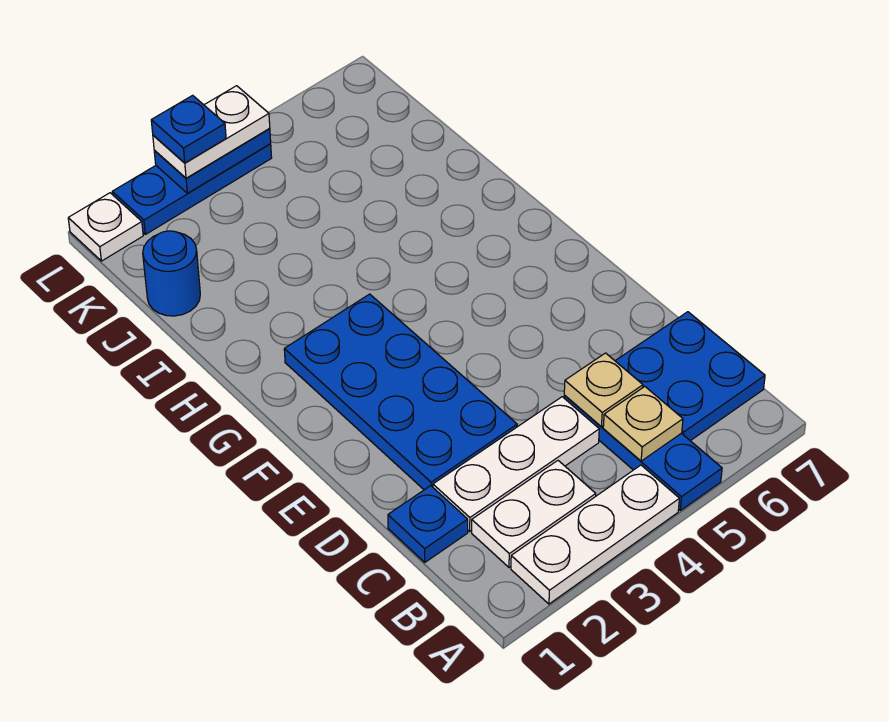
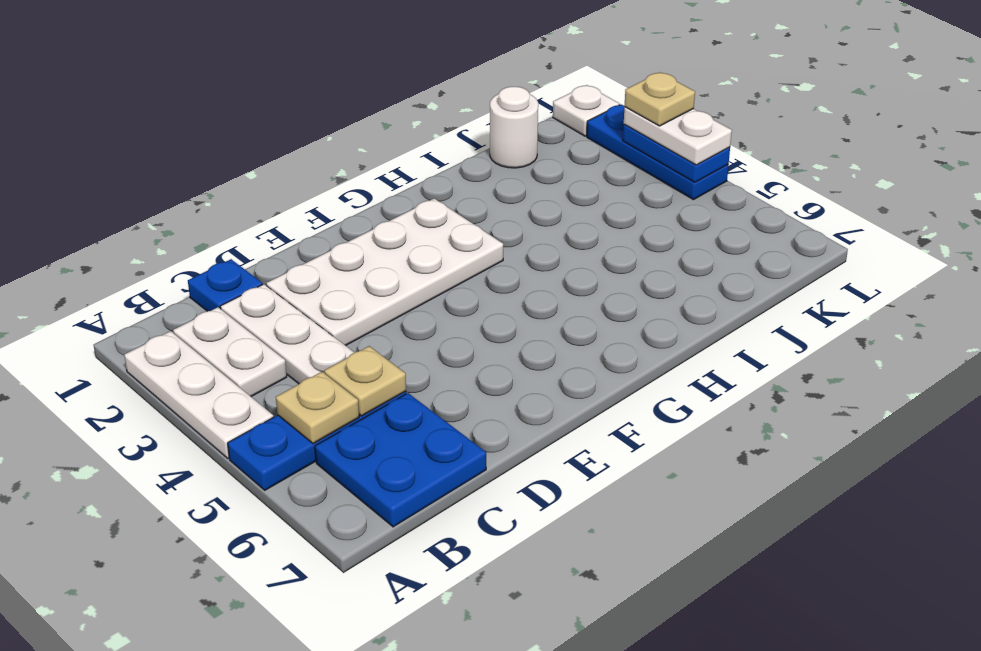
blue plate D2:G3 level 1 -> white plate D2:G3 level 1
blue round brick J1 level 1 -> white round brick J1 level 1
blue plate L3 level 4 -> tan plate L3 level 4

